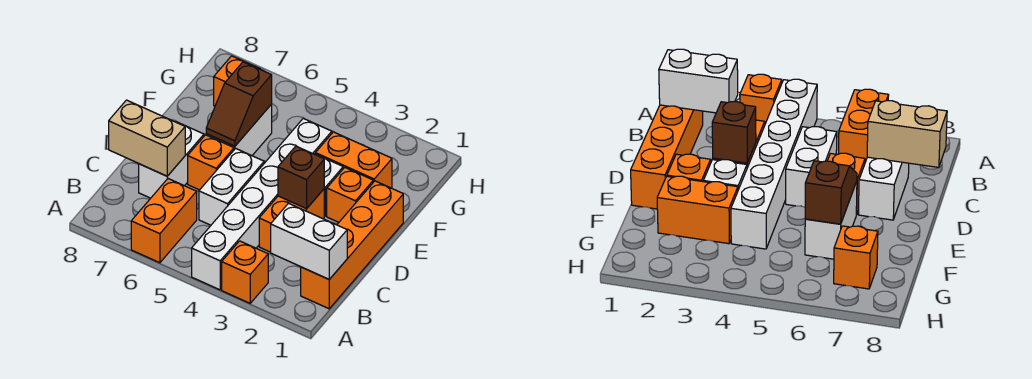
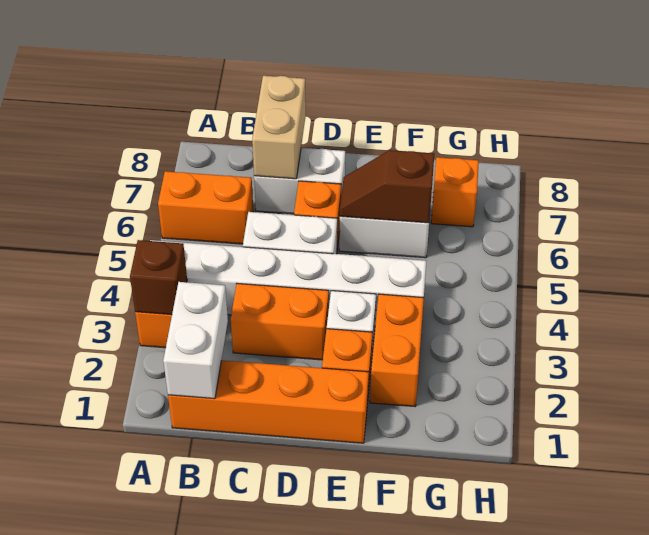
brown brick D3 level 2 -> brown brick A3 level 2

